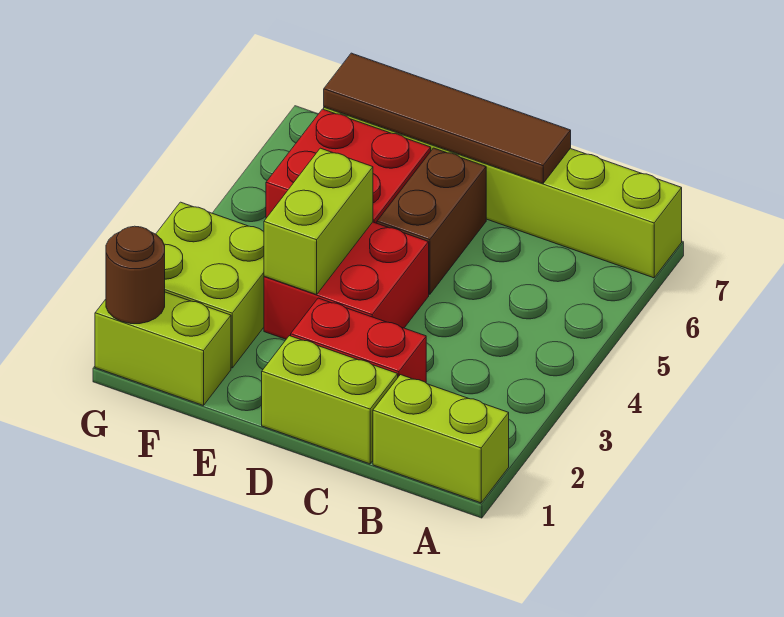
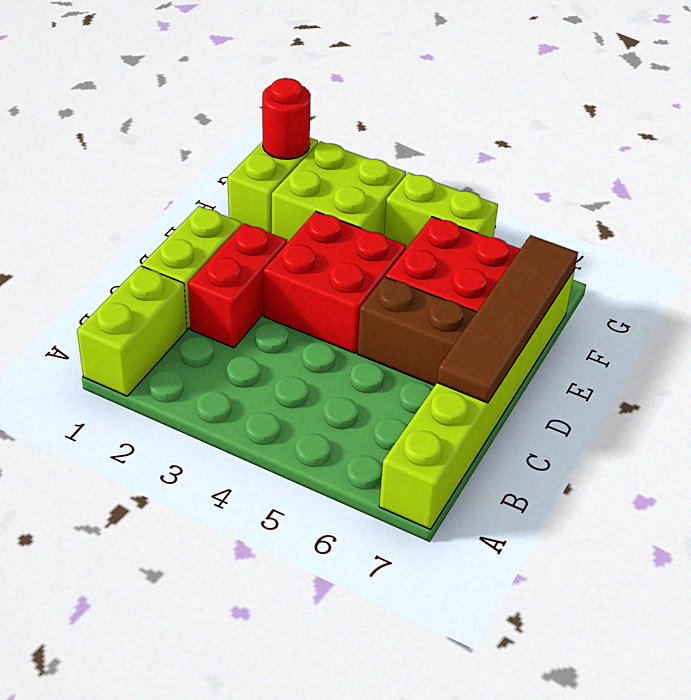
lime brick E3:E4 level 2 -> lime brick G4:G5 level 1
brown round brick G1 level 2 -> red round brick G1 level 2

